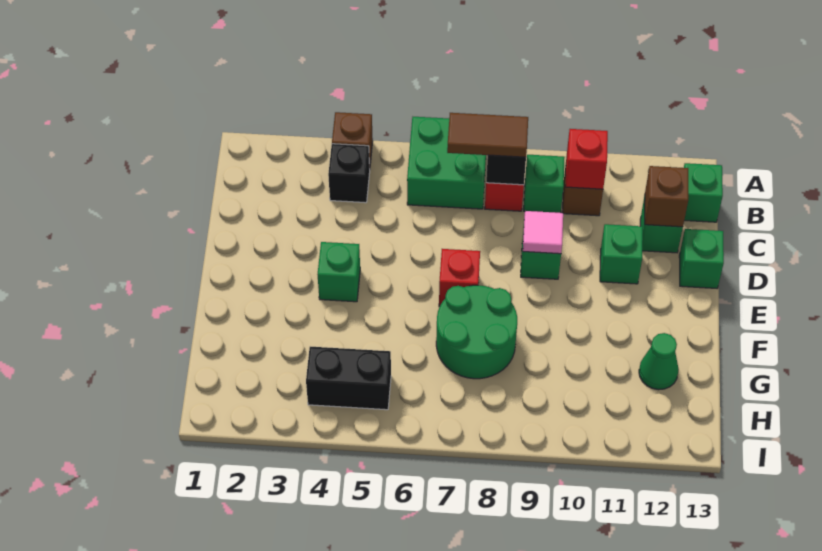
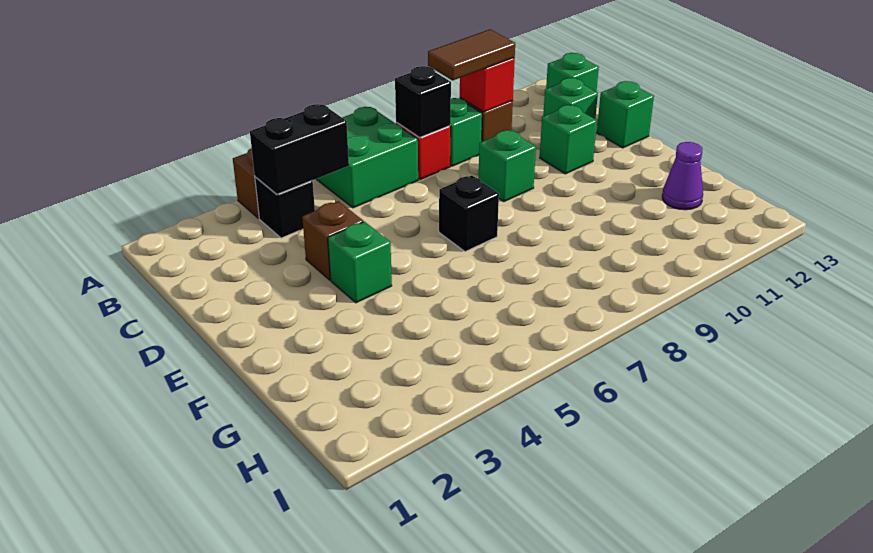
brown tile B7:B8 level 3 -> brown tile B9:B10 level 3
brown brick C12 level 2 -> brown brick D4 level 1
pink tile D9 level 2 -> none
red brick E7 level 1 -> black brick E7 level 1
green round brick F7:G8 level 1 -> none
green cone G12 level 1 -> purple cone G12 level 1
black brick H4:H5 level 1 -> black brick B4:B5 level 2

